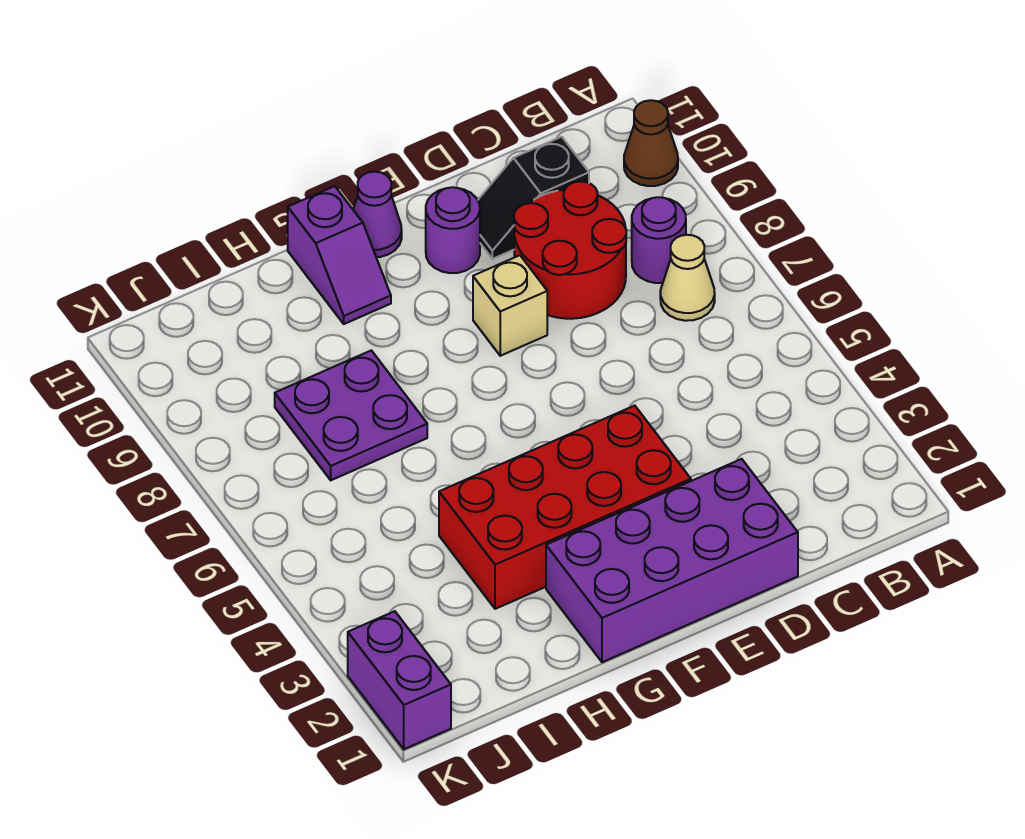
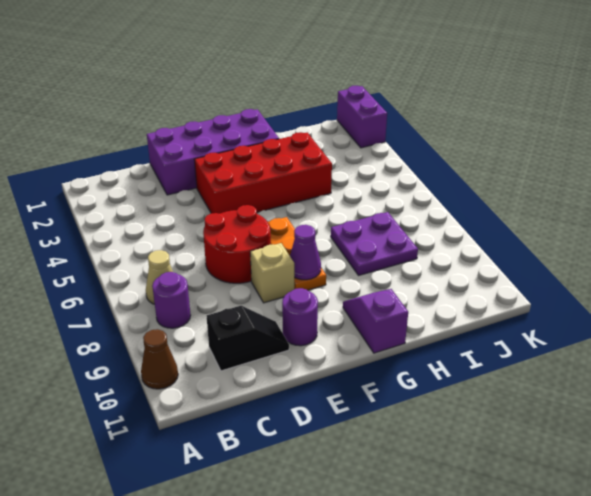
red round brick C8:D9 level 1 -> red round brick D6:E7 level 1
none -> orange plate F6:F8 level 1
purple cone F11 level 1 -> purple cone F8 level 2

